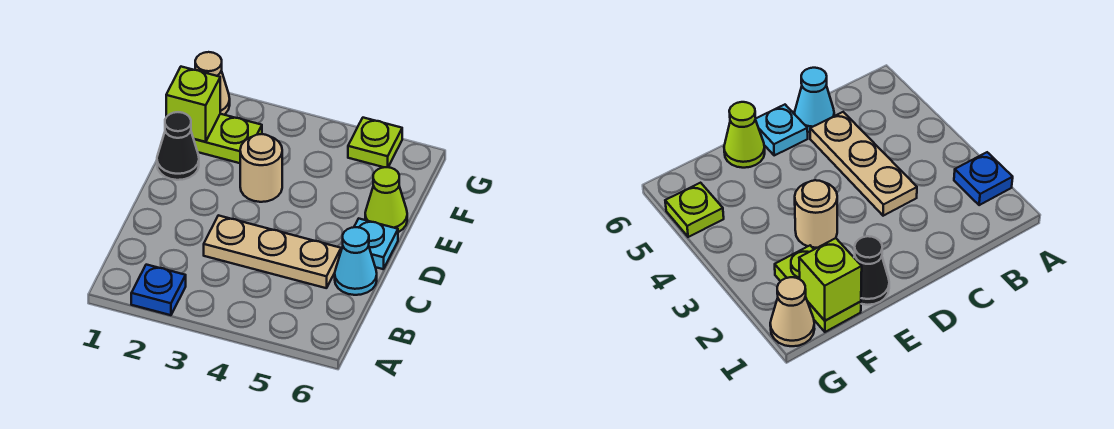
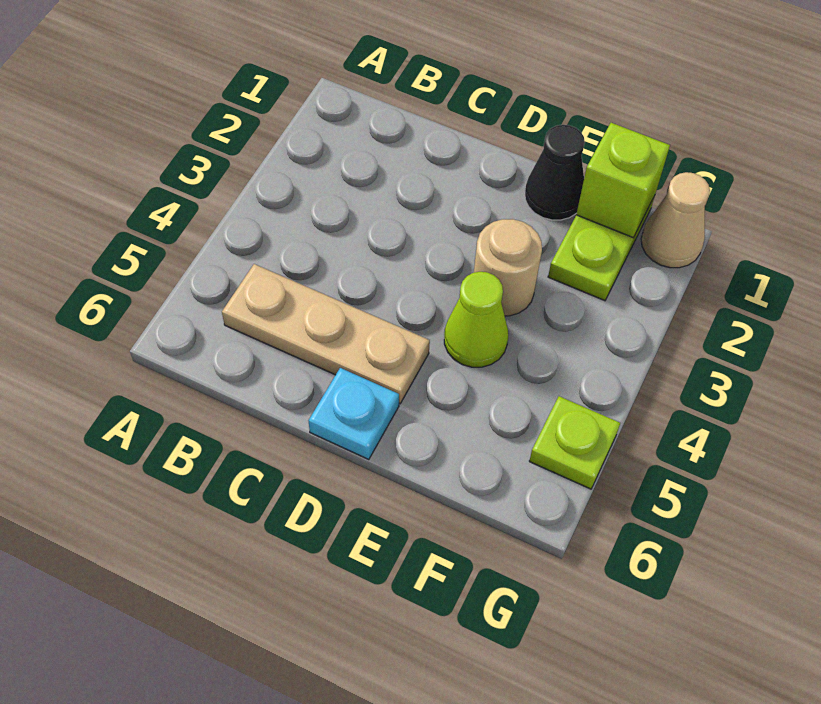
blue plate A2 level 1 -> none
tan plate C3:C5 level 1 -> tan plate B5:D5 level 1
cyan cone C6 level 1 -> none
lime cone E6 level 1 -> lime cone E4 level 1

